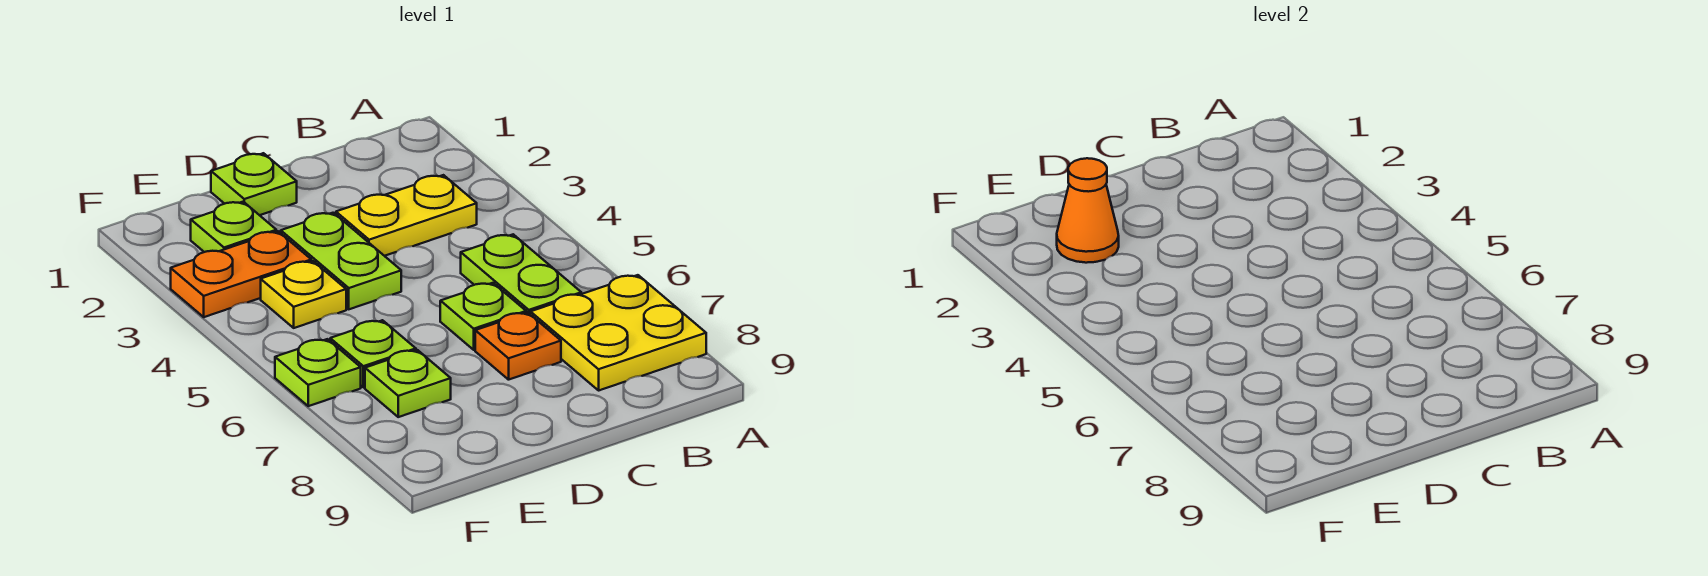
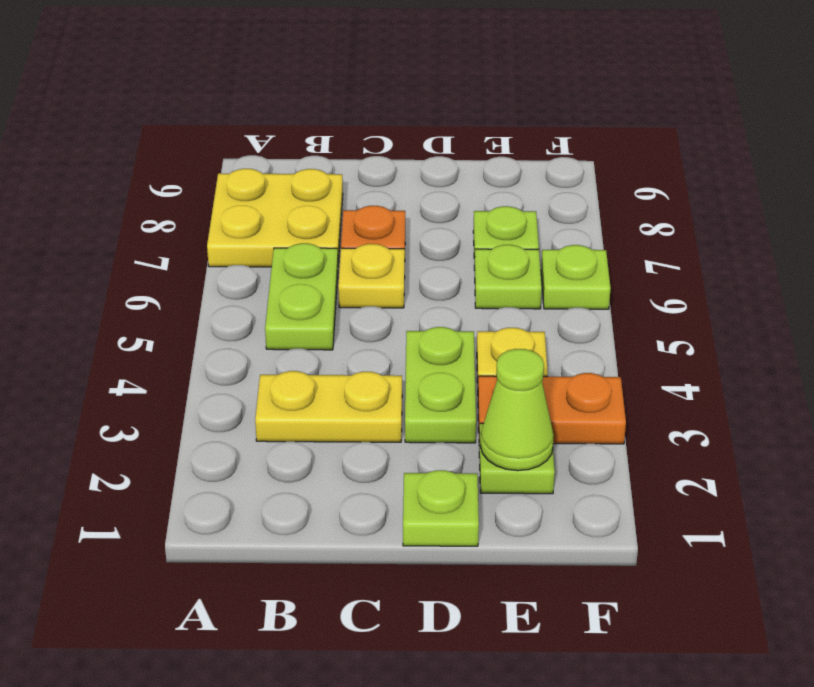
lime plate C6 level 1 -> yellow plate C6 level 1
orange cone E2 level 2 -> lime cone E2 level 2

